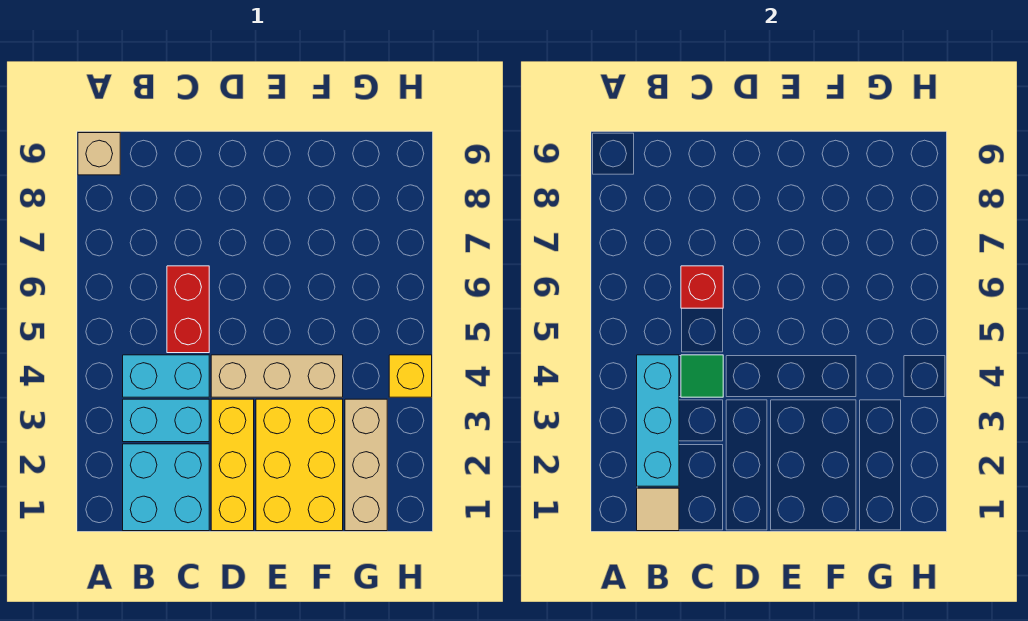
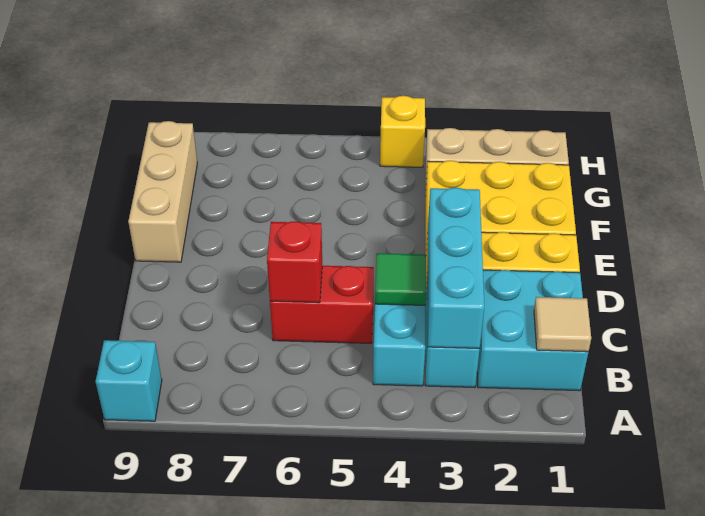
tan brick A9 level 1 -> cyan brick A9 level 1
cyan brick B2:B4 level 2 -> cyan brick B3:D3 level 2
tan brick D4:F4 level 1 -> tan brick E9:G9 level 1

